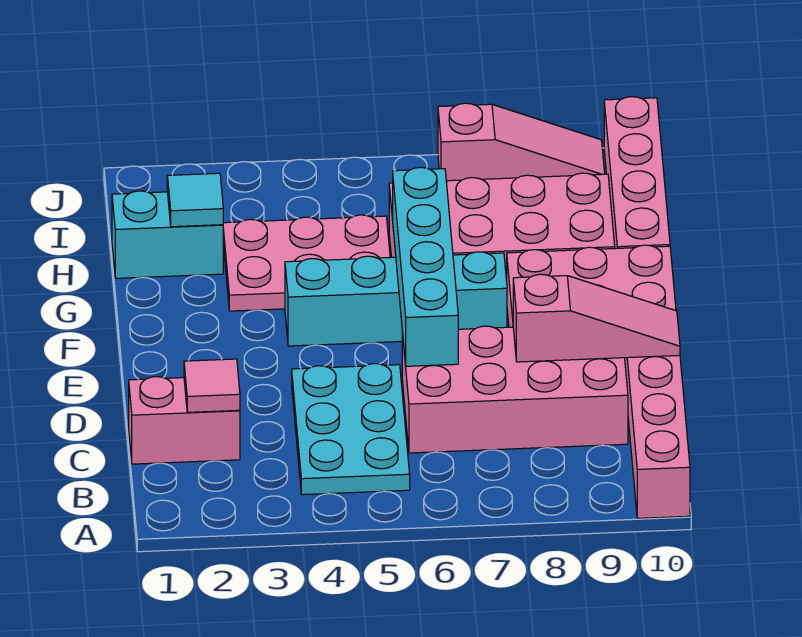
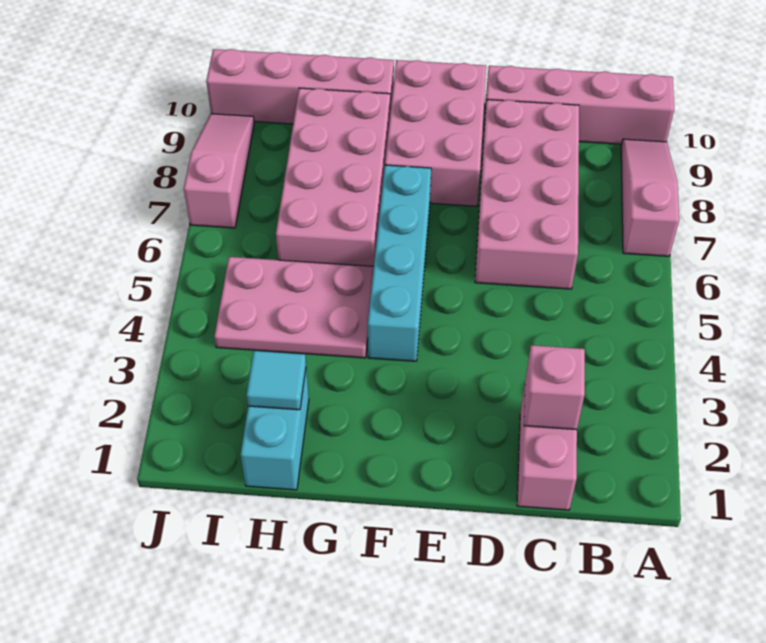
cyan plate B4:D5 level 1 -> none
pink tile C2 level 2 -> pink brick C2 level 2
cyan brick D6:G6 level 2 -> none
pink slope D8:D10 level 2 top 8 -> pink slope A7:A9 level 1 top 7
pink plate G3:H5 level 1 -> pink plate G4:I5 level 1

